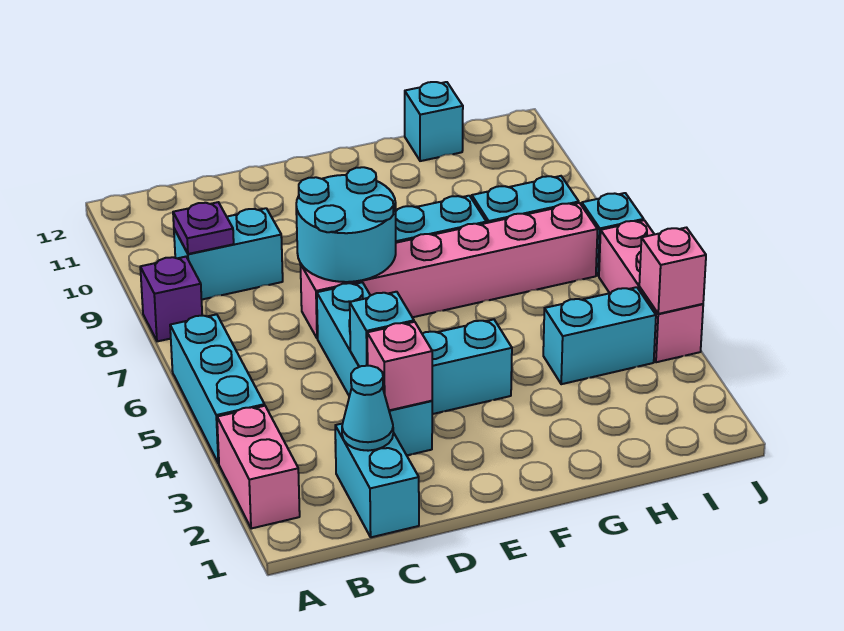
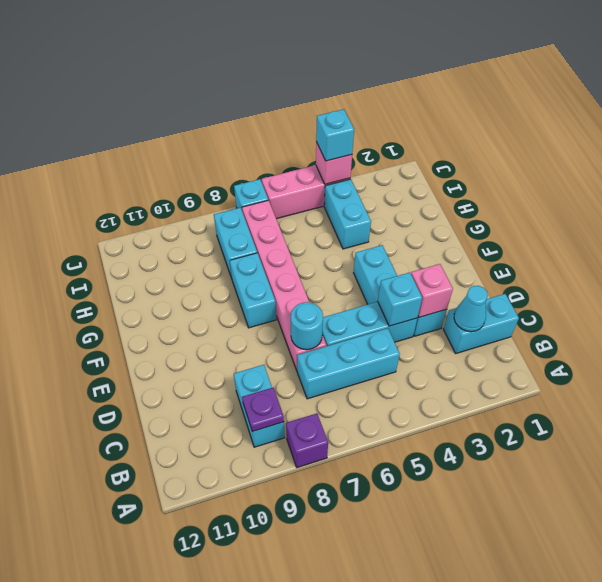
pink brick A2:A3 level 1 -> none
cyan brick A4:A6 level 1 -> cyan brick C5:C7 level 1
cyan round brick D7:E8 level 2 -> cyan round brick D7 level 2
cyan brick H12 level 1 -> cyan brick J4 level 3

